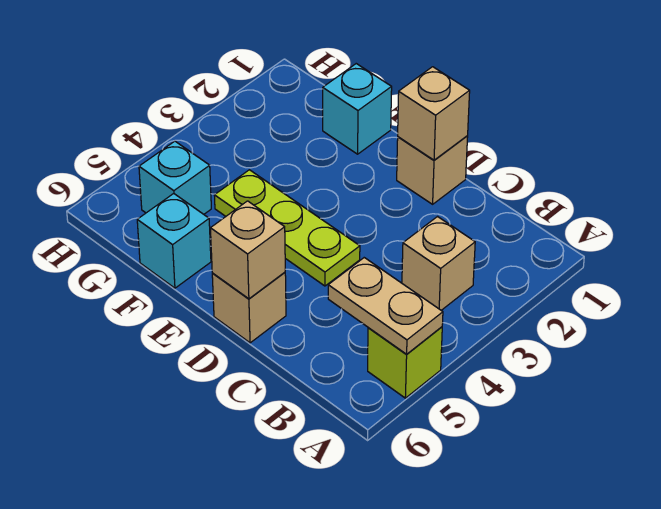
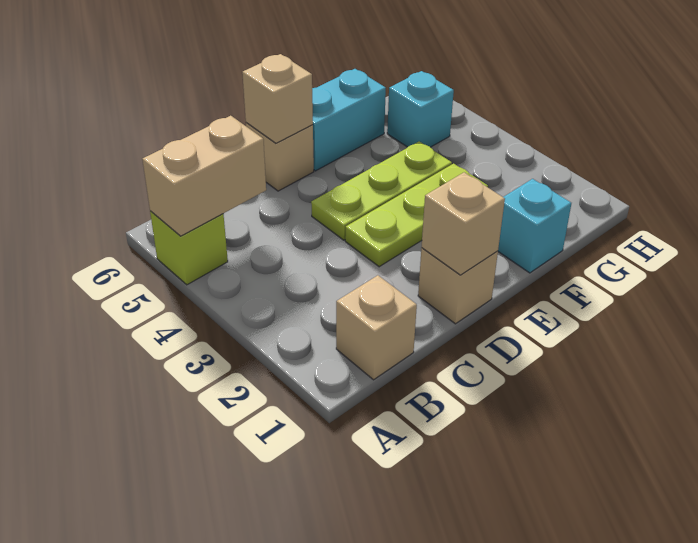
tan plate A5:B5 level 2 -> tan brick A5:B5 level 2
tan brick B3 level 1 -> tan brick B1 level 1
none -> lime plate D3:F3 level 1
cyan brick F6 level 1 -> cyan brick E6:F6 level 1

